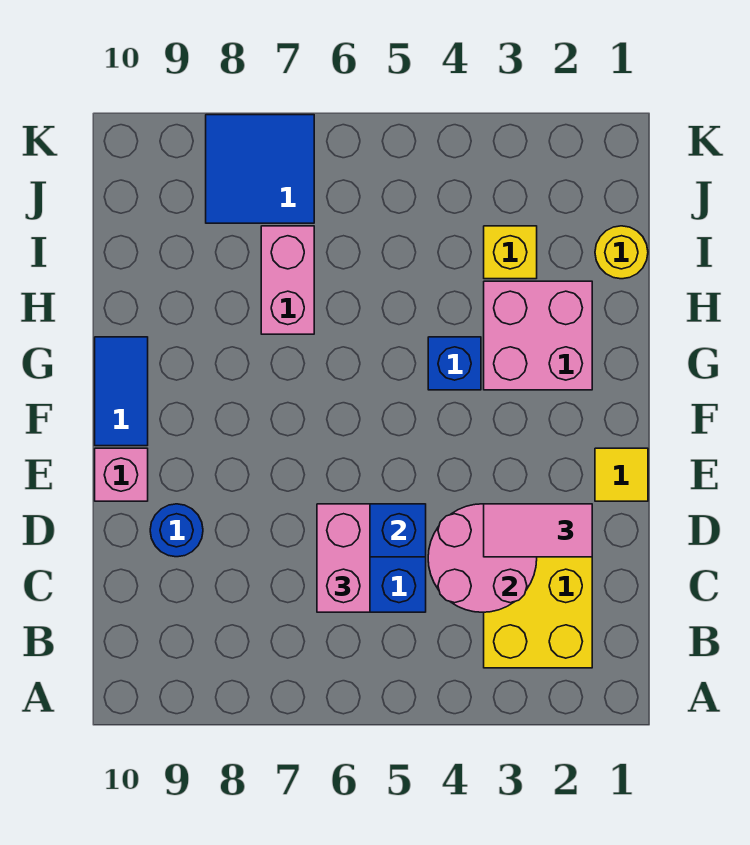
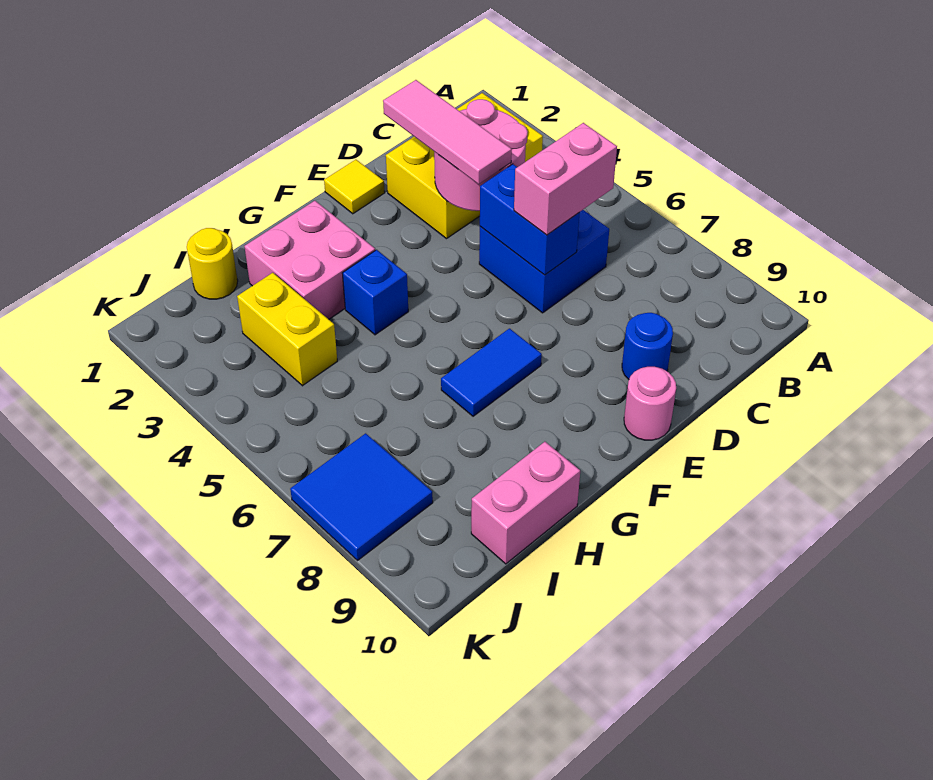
pink tile D2:D3 level 3 -> pink tile D2:D4 level 3
pink brick E10 level 1 -> pink round brick E10 level 1
blue tile F10:G10 level 1 -> blue tile F7:G7 level 1
pink brick H7:I7 level 1 -> pink brick H10:I10 level 1
yellow brick I3 level 1 -> yellow brick I3:I4 level 1

